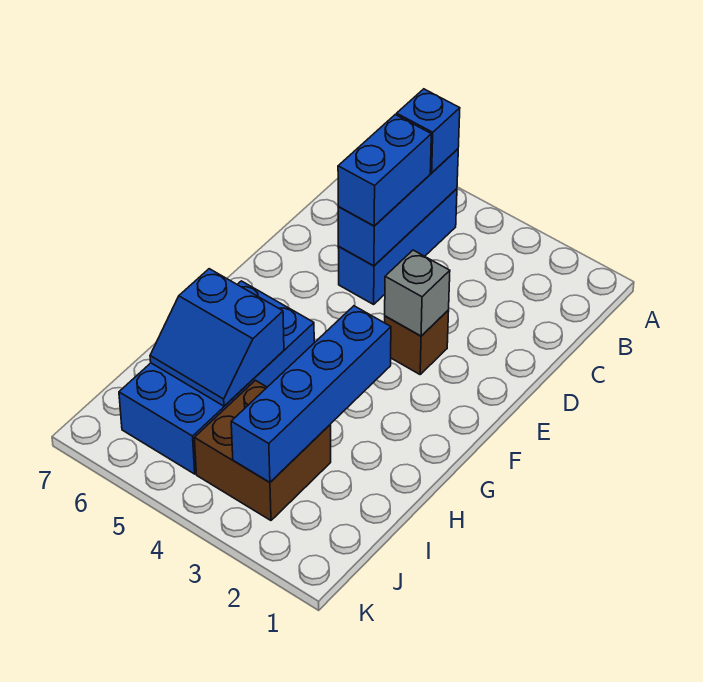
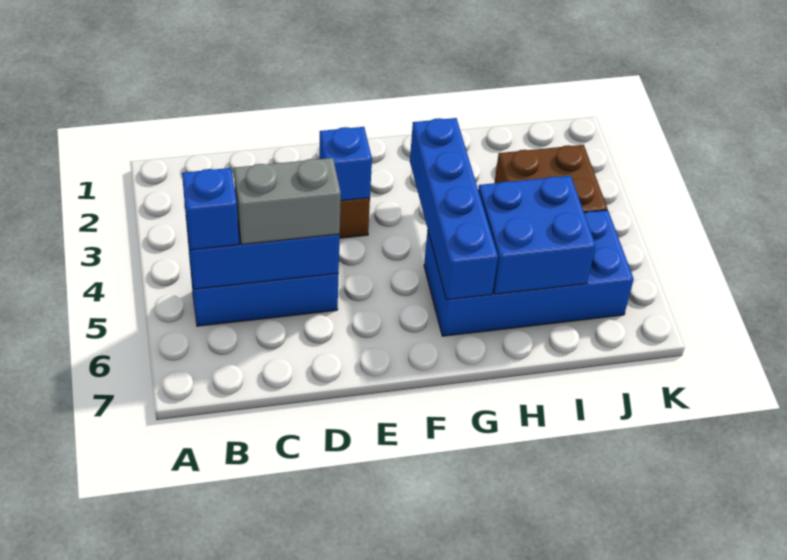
blue brick C5:D5 level 3 -> grey brick C5:D5 level 3
grey brick E3 level 2 -> blue brick E3 level 2
blue brick G3:J3 level 2 -> blue brick G3:G6 level 2
blue slope H5:I6 level 2 top H -> blue brick H5:I6 level 2

